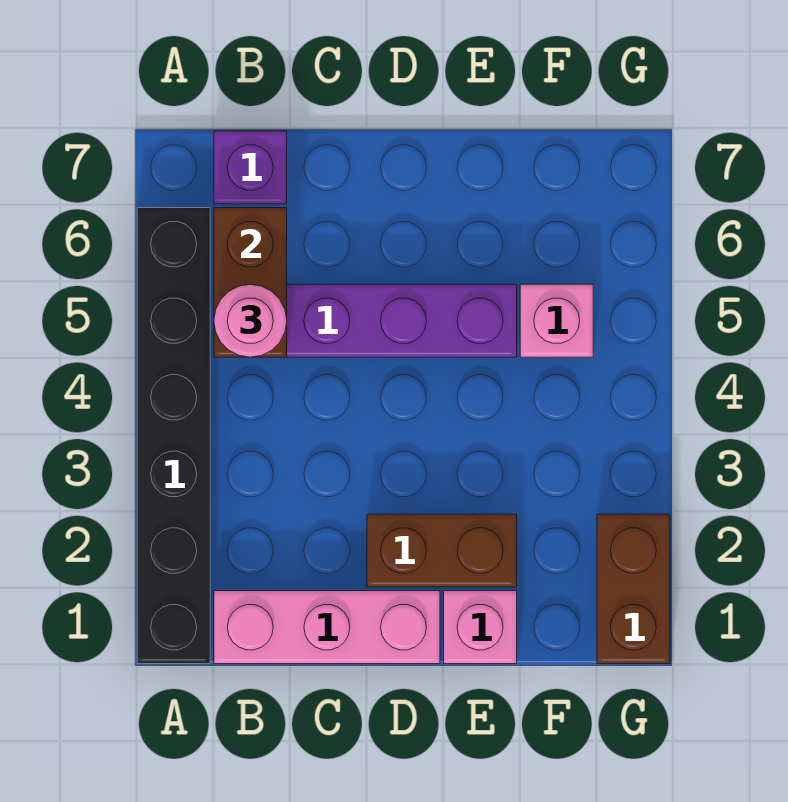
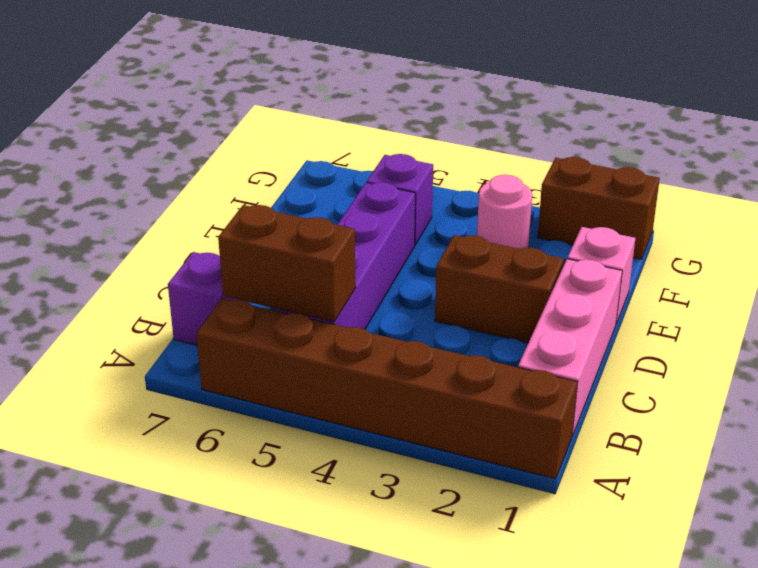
black brick A1:A6 level 1 -> brown brick A1:A6 level 1
pink round brick B5 level 3 -> pink round brick F3 level 1
brown brick D2:E2 level 1 -> brown brick D2:D3 level 1
pink brick F5 level 1 -> purple brick F5 level 1

